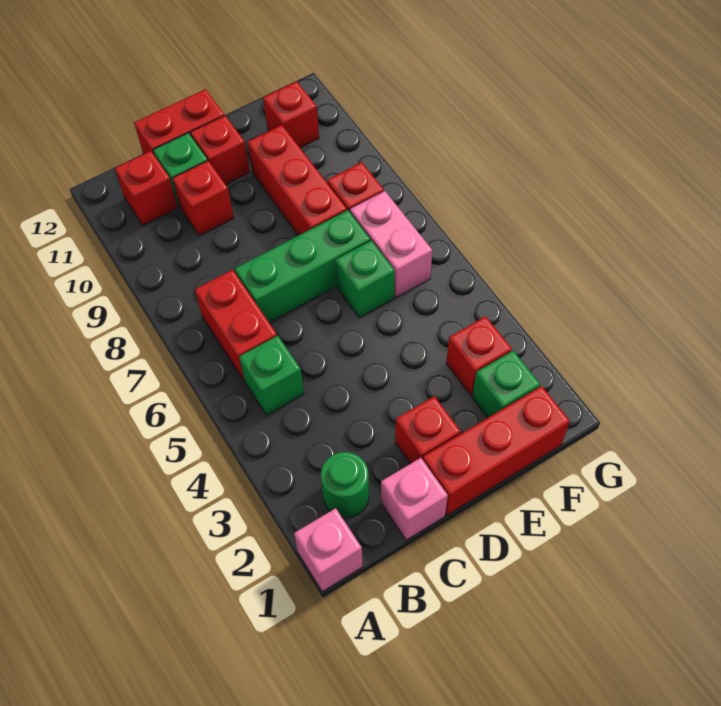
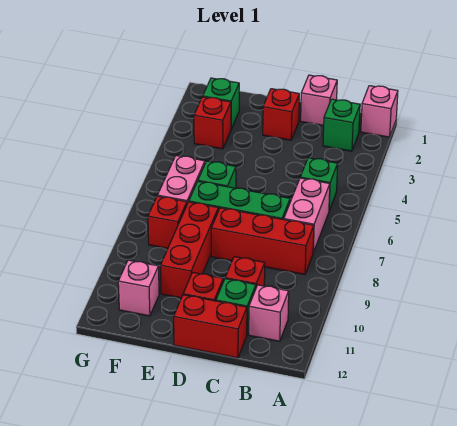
green round brick B2 level 1 -> green brick B2 level 1
red brick B6:B7 level 1 -> pink brick B6:B7 level 1
red brick B11 level 1 -> pink brick B11 level 1
red brick D1:F1 level 1 -> red brick B8:D8 level 1
red brick F11 level 1 -> pink brick F11 level 1

